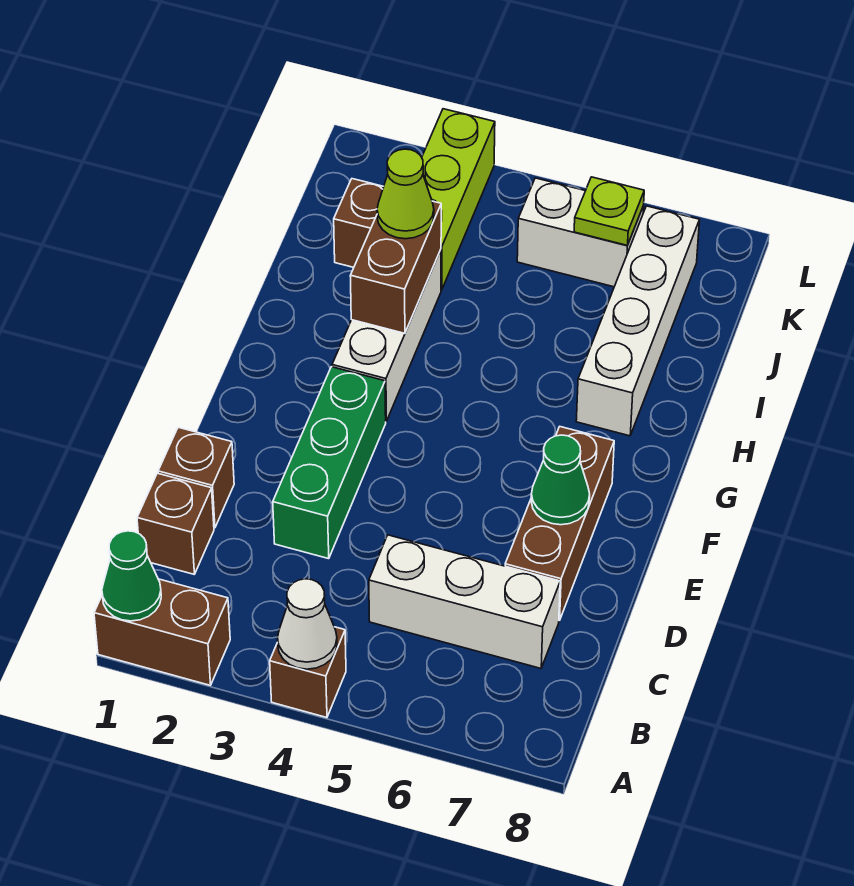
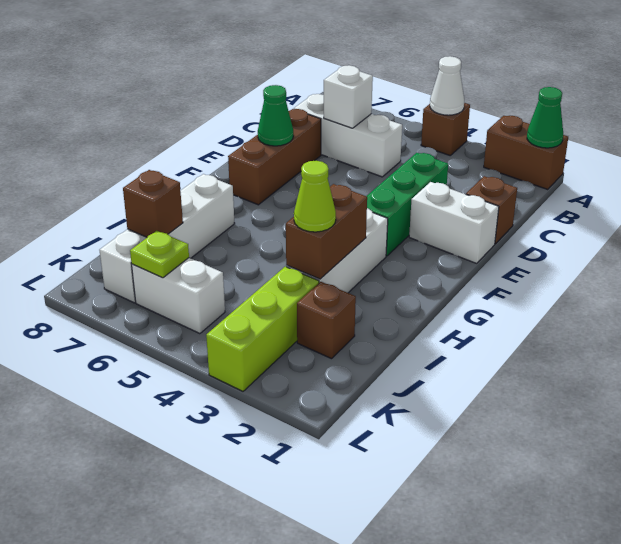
brown brick C1 level 1 -> brown brick J7 level 2
none -> white brick C6 level 2
none -> white brick E1:E2 level 1

